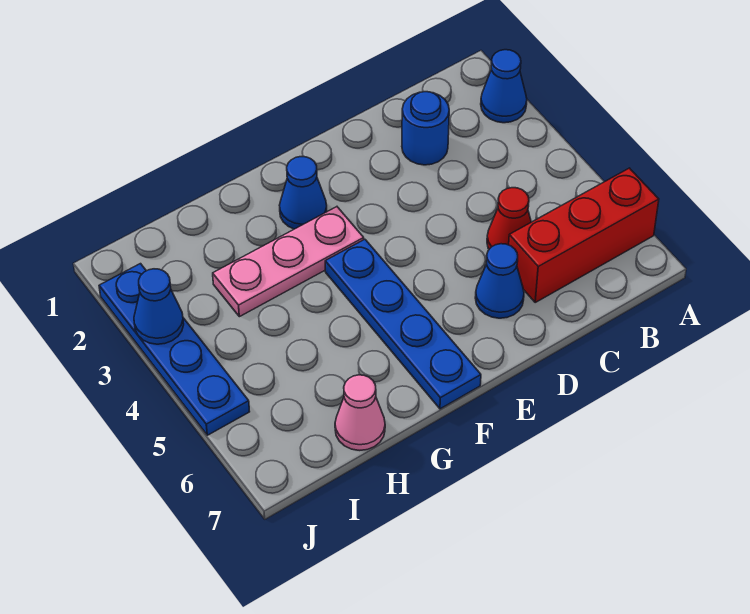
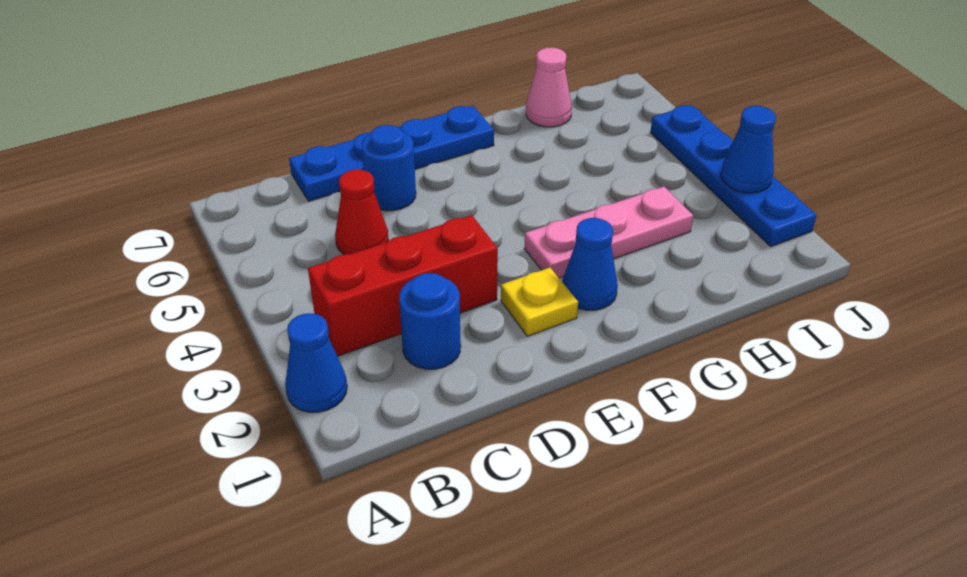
red brick A6:C6 level 1 -> red brick B3:D3 level 1
blue cone D6 level 1 -> blue round brick D6 level 1
none -> yellow plate E2 level 1
blue plate F4:F7 level 1 -> blue plate C7:F7 level 1

